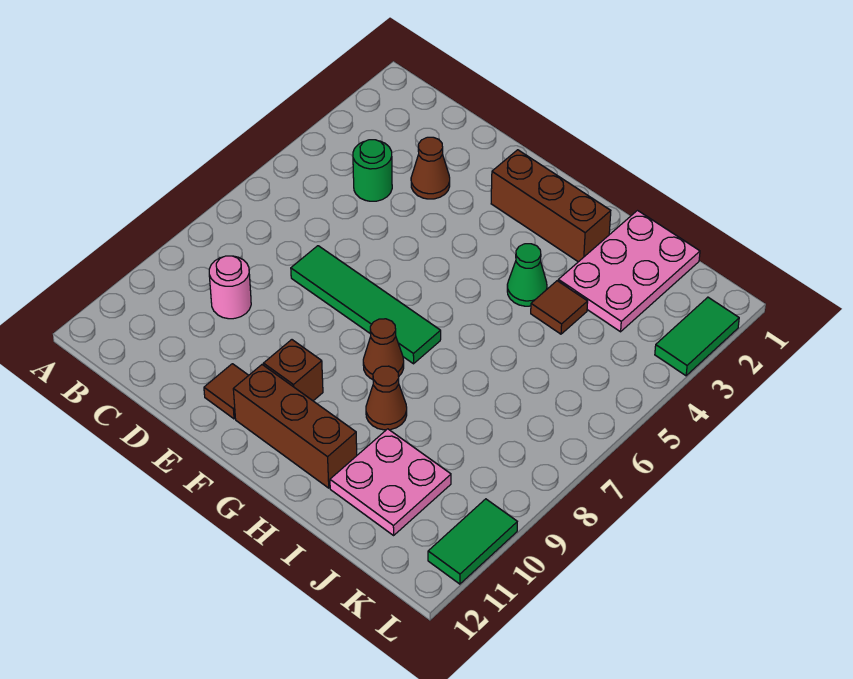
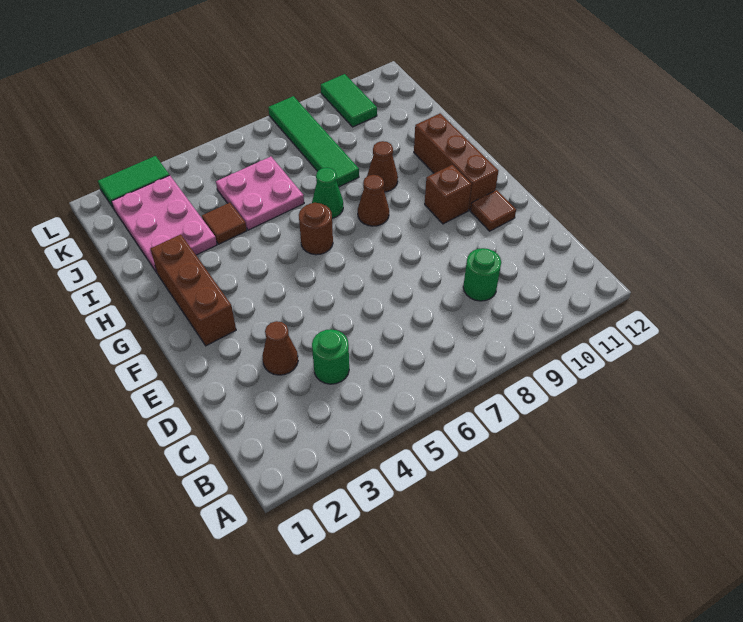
pink round brick C9 level 1 -> green round brick C9 level 1
green tile D7:G7 level 1 -> green tile I8:L8 level 1
none -> brown round brick G6 level 1
green cone H4 level 1 -> green cone H7 level 1
pink plate I1:J3 level 1 -> pink plate I2:K3 level 1
pink plate I10:J11 level 1 -> pink plate I5:J6 level 1
green tile L10:L11 level 1 -> green tile K10:L10 level 1

